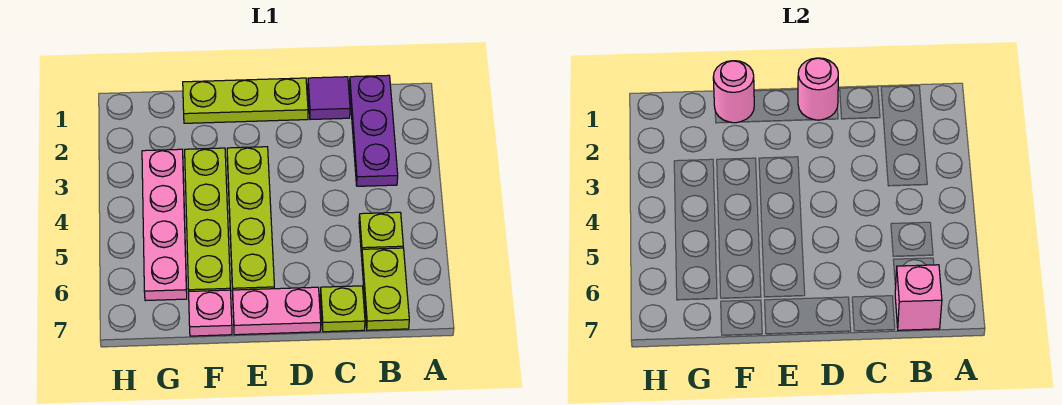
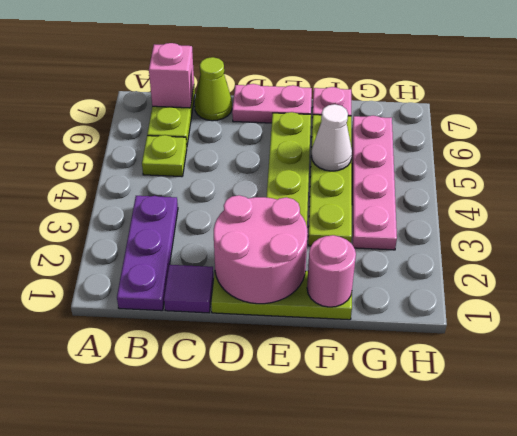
lime plate C7 level 1 -> lime cone C7 level 1
pink round brick D1 level 2 -> pink round brick D1:E2 level 2
none -> white cone F5 level 2

